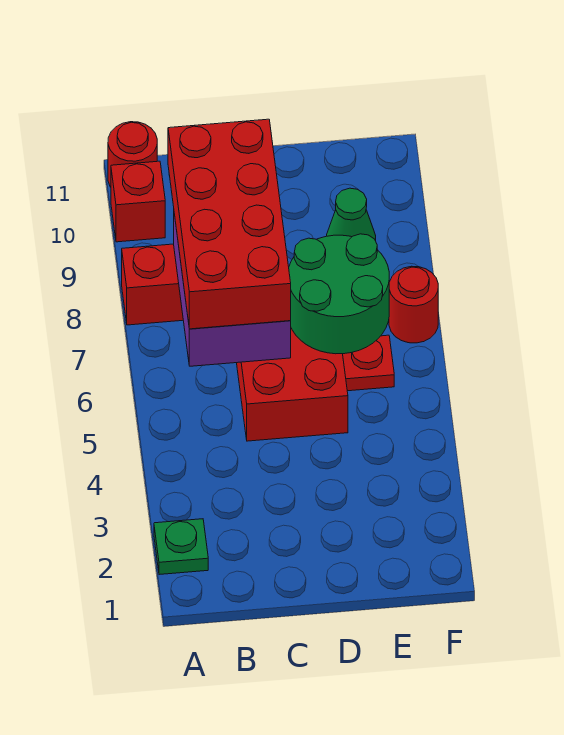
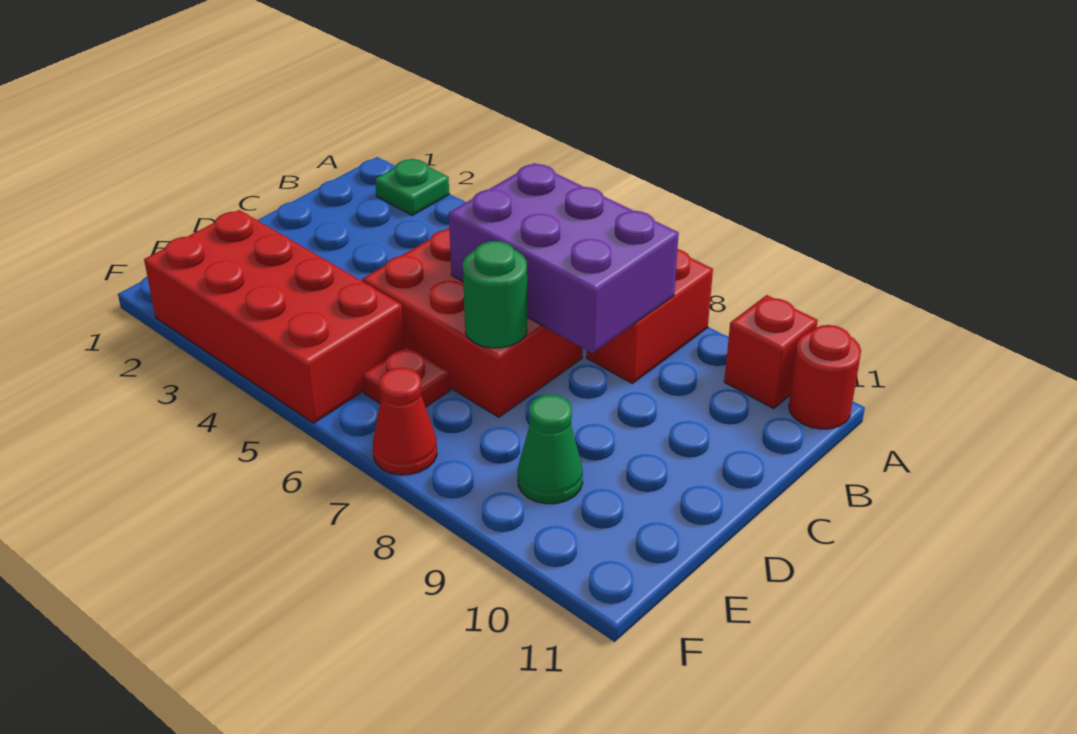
red brick B6:C9 level 3 -> red brick E2:F5 level 1
green round brick D6:E7 level 2 -> green round brick D7 level 2
red round brick F7 level 1 -> red cone F7 level 1

